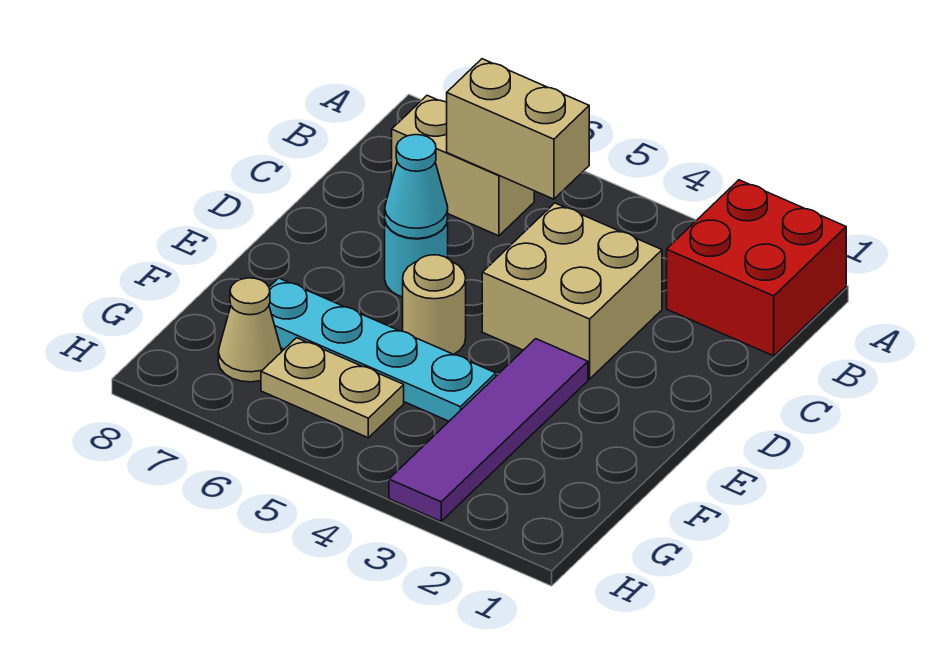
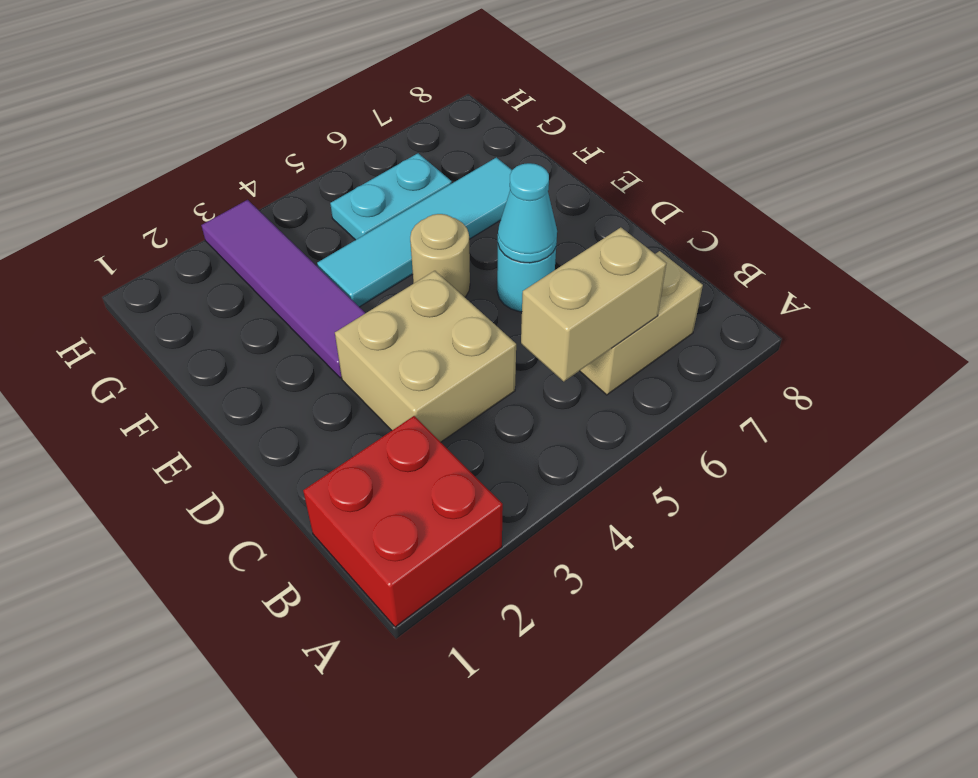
cyan plate F4:F7 level 1 -> cyan tile F4:F7 level 1
tan plate G5:G6 level 1 -> cyan plate G5:G6 level 1
tan cone G7 level 1 -> none

